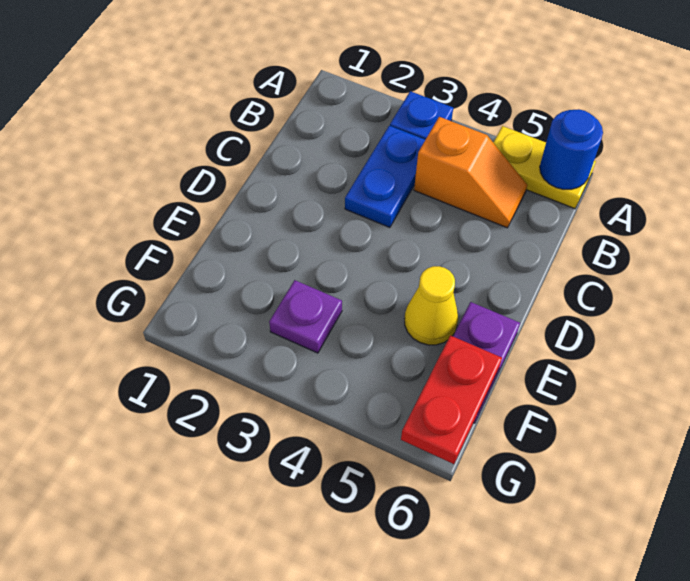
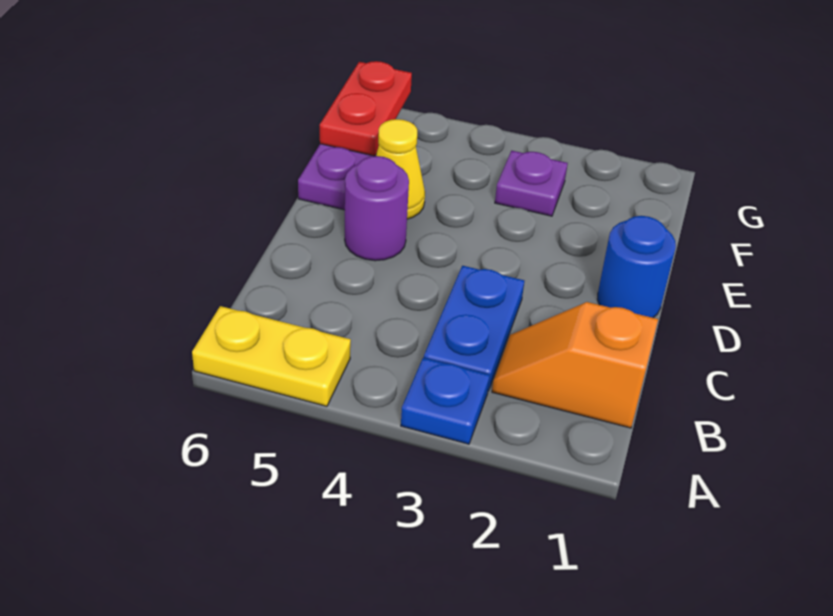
blue round brick A6 level 2 -> blue round brick D1 level 1
orange slope B4:B5 level 1 top 4 -> orange slope B1:B2 level 1 top 1
none -> purple round brick D5 level 1

